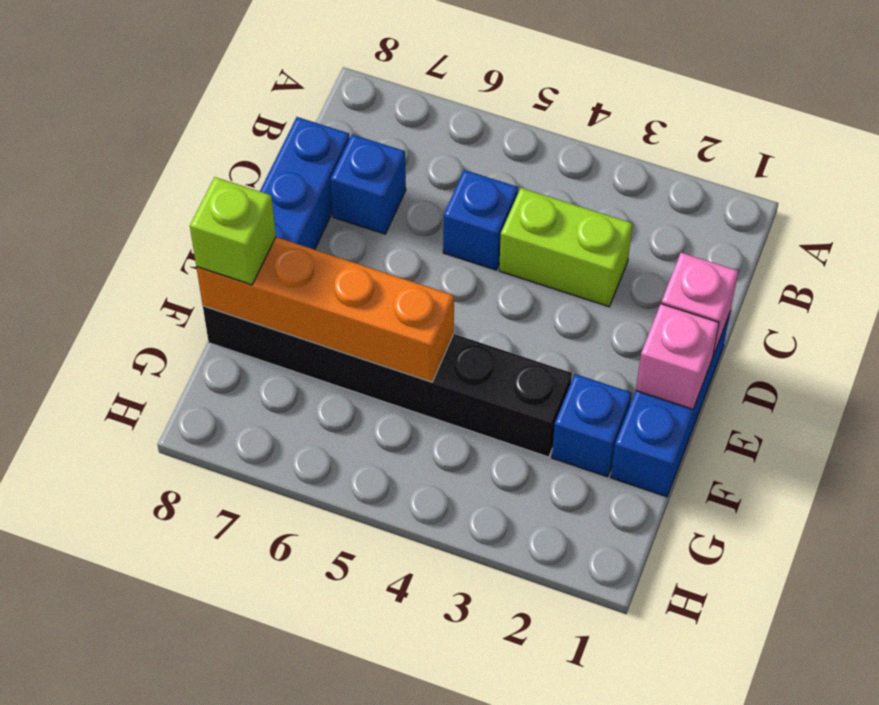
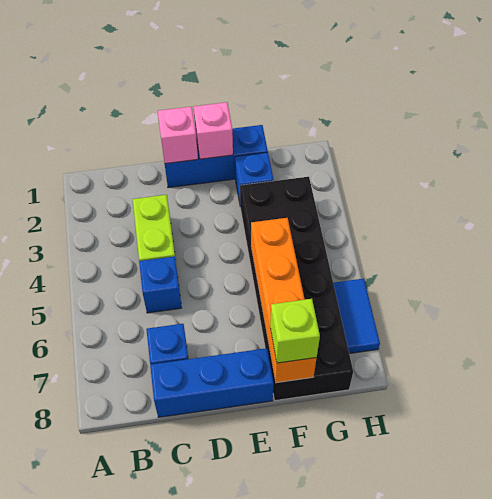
black brick F3:F8 level 1 -> black brick F3:G8 level 1
none -> blue tile H6:H7 level 1

